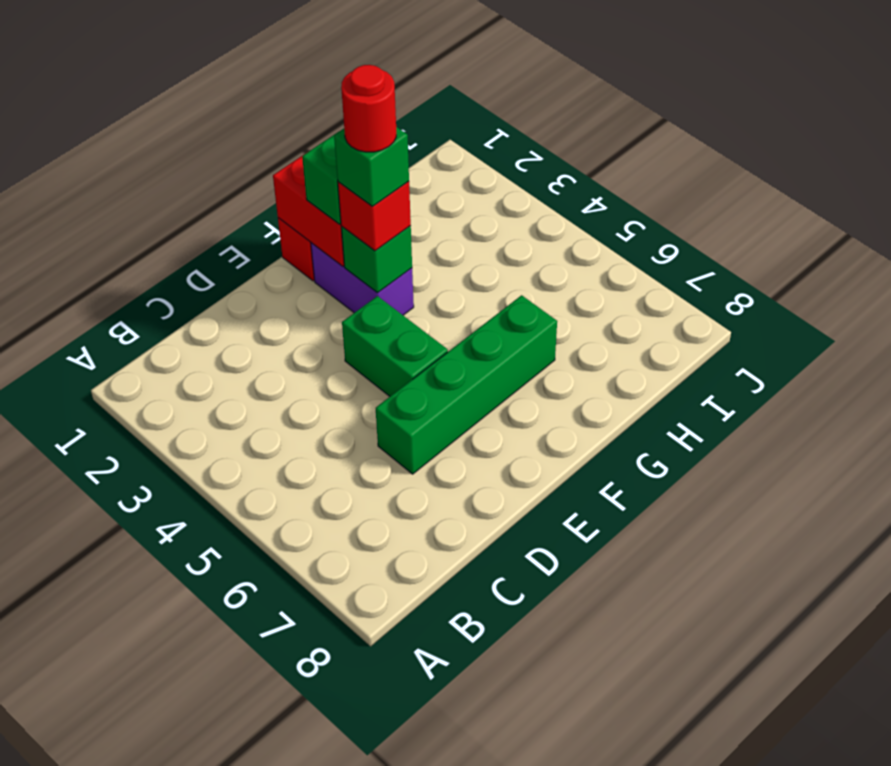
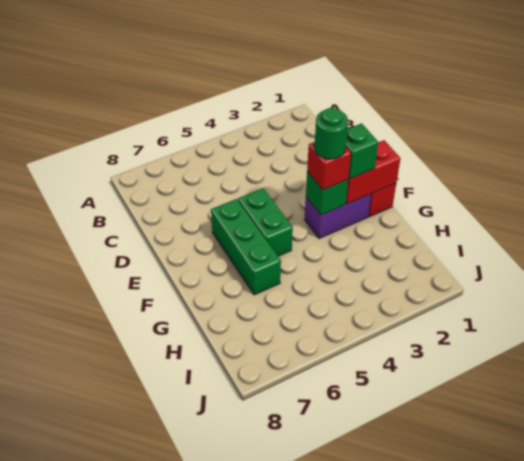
green brick D6:G6 level 1 -> green brick E6:G6 level 1
green brick E4:E5 level 1 -> green brick E5:F5 level 1
green brick F3 level 4 -> green round brick F3 level 4
red round brick F3 level 5 -> none

